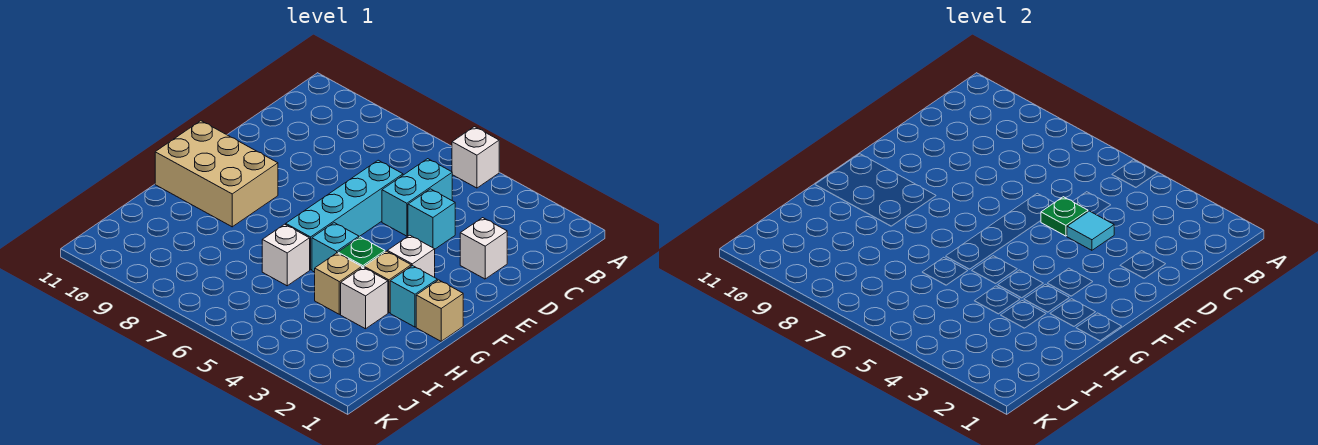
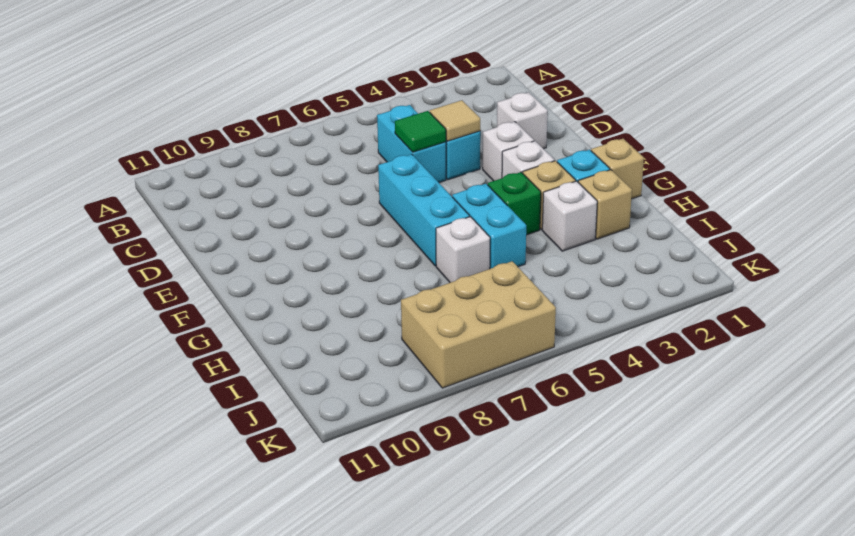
white brick A5 level 1 -> white brick E3 level 1
cyan tile D4 level 2 -> tan tile D4 level 2
green plate D5 level 2 -> green tile D5 level 2
cyan brick D6:G6 level 1 -> cyan brick E6:G6 level 1
tan brick F9:G11 level 1 -> tan brick J6:K8 level 1
cyan brick G5 level 1 -> cyan brick G5:H5 level 1
tan brick H4 level 1 -> tan brick H2 level 1

